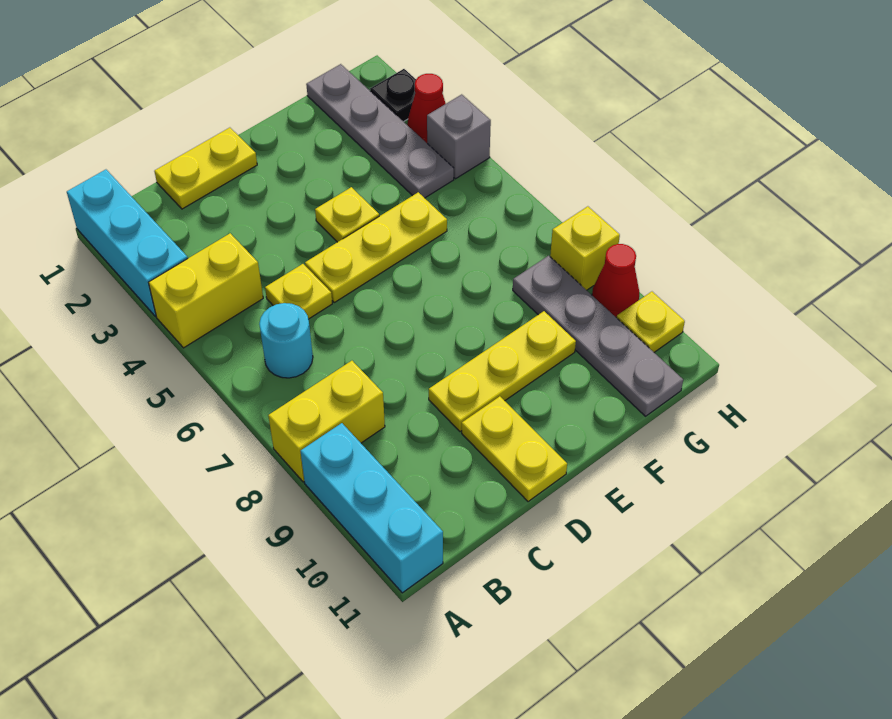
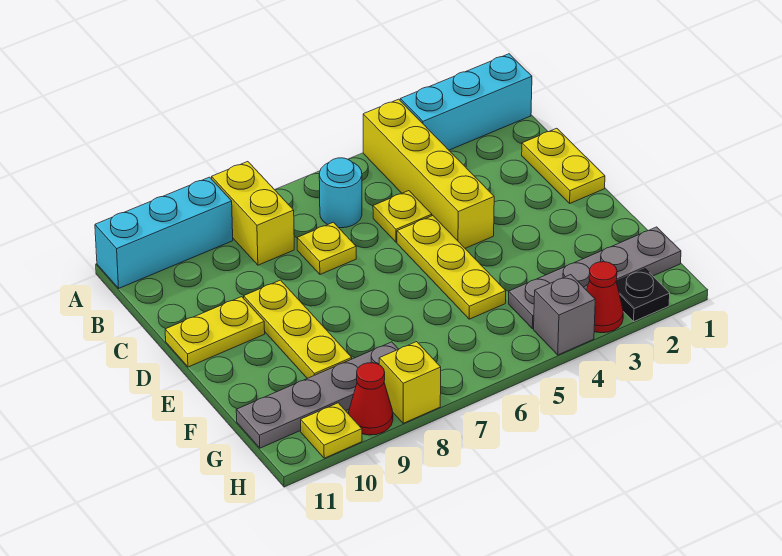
yellow brick A4:B4 level 1 -> yellow brick A4:D4 level 1
yellow plate E4 level 1 -> yellow plate C7 level 1

